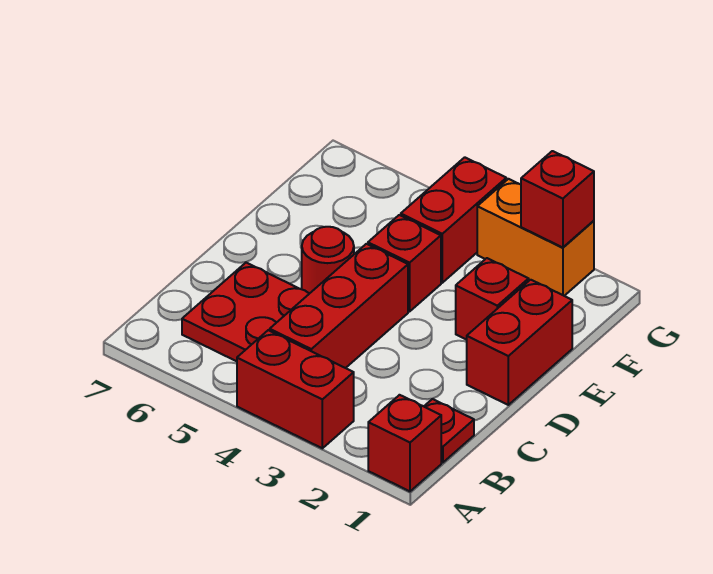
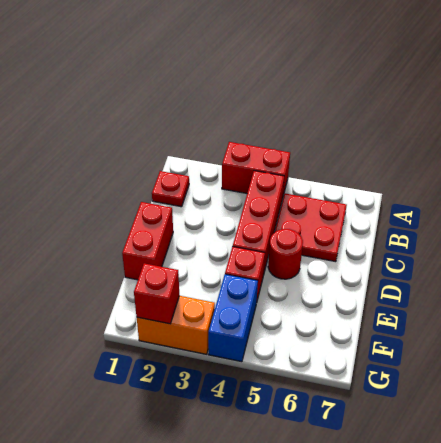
red brick A1 level 1 -> none
red brick E2 level 1 -> none
red brick F4:G4 level 1 -> blue brick F4:G4 level 1

